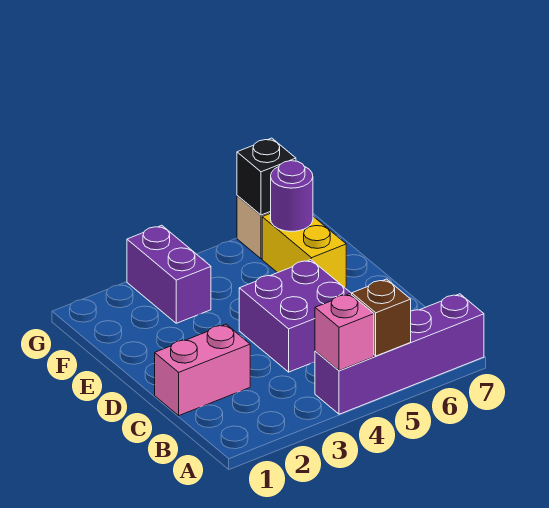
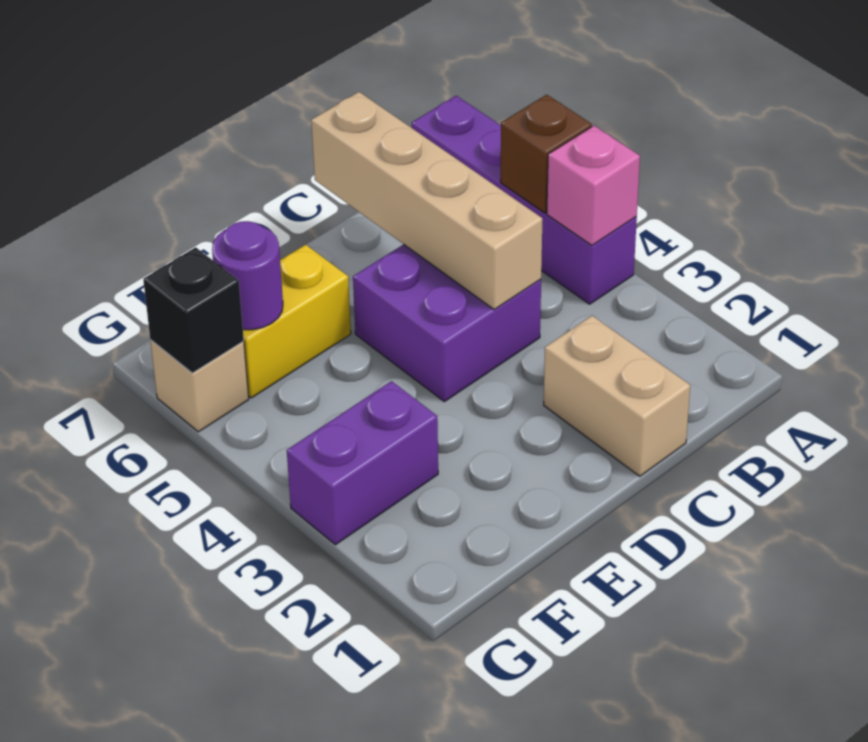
pink brick C1:C2 level 1 -> tan brick C1:C2 level 1
none -> tan brick C4:C7 level 2

